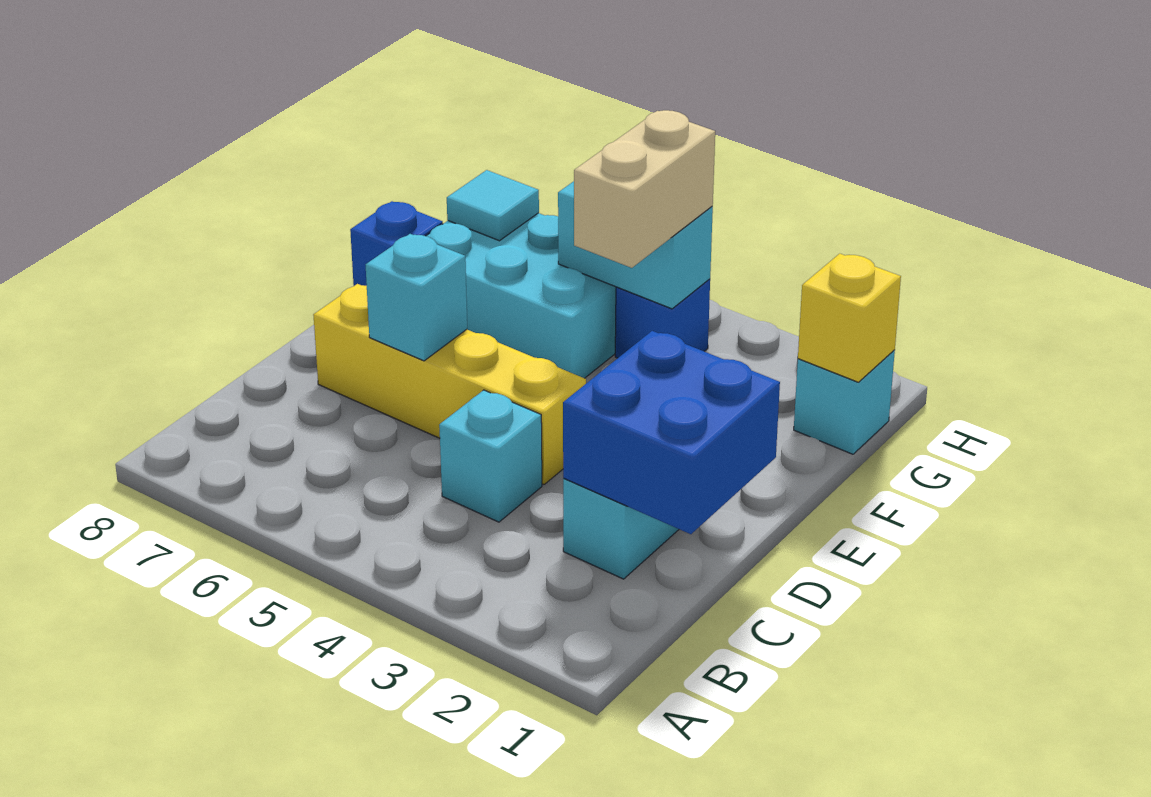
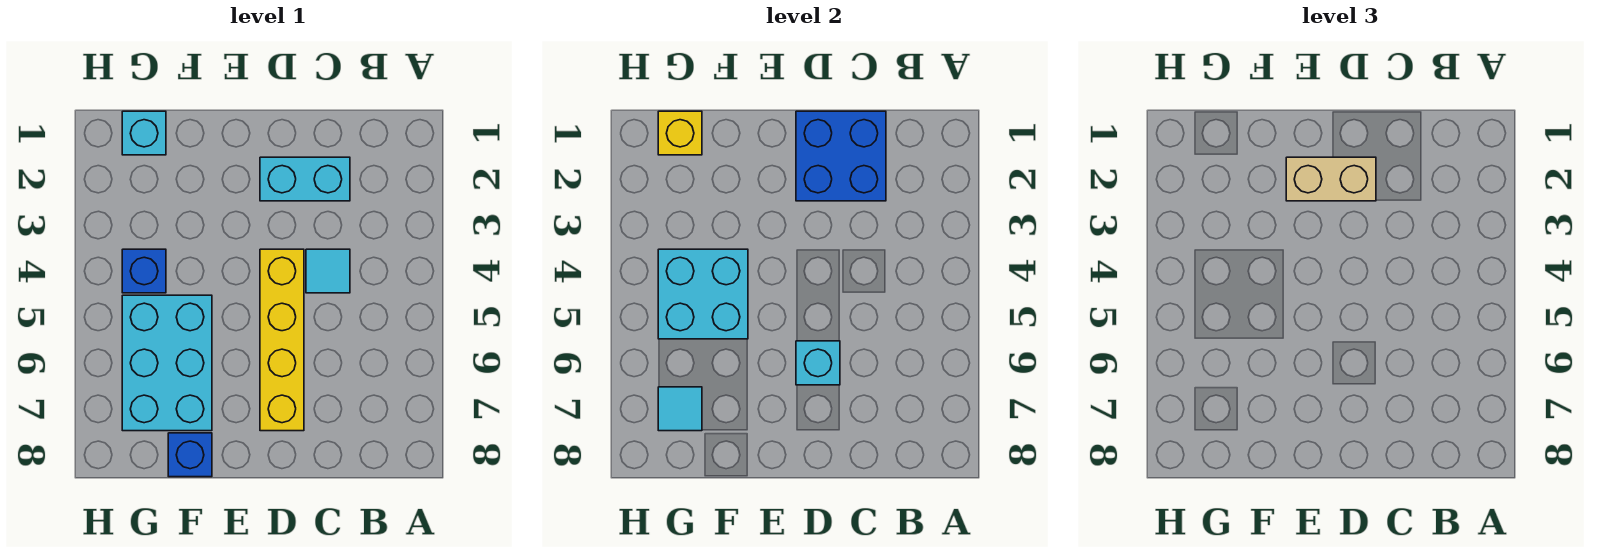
cyan brick C4 level 1 -> cyan tile C4 level 1
tan brick F4:G4 level 3 -> tan brick D2:E2 level 3
cyan brick G4:G5 level 2 -> cyan brick F4:G5 level 2

